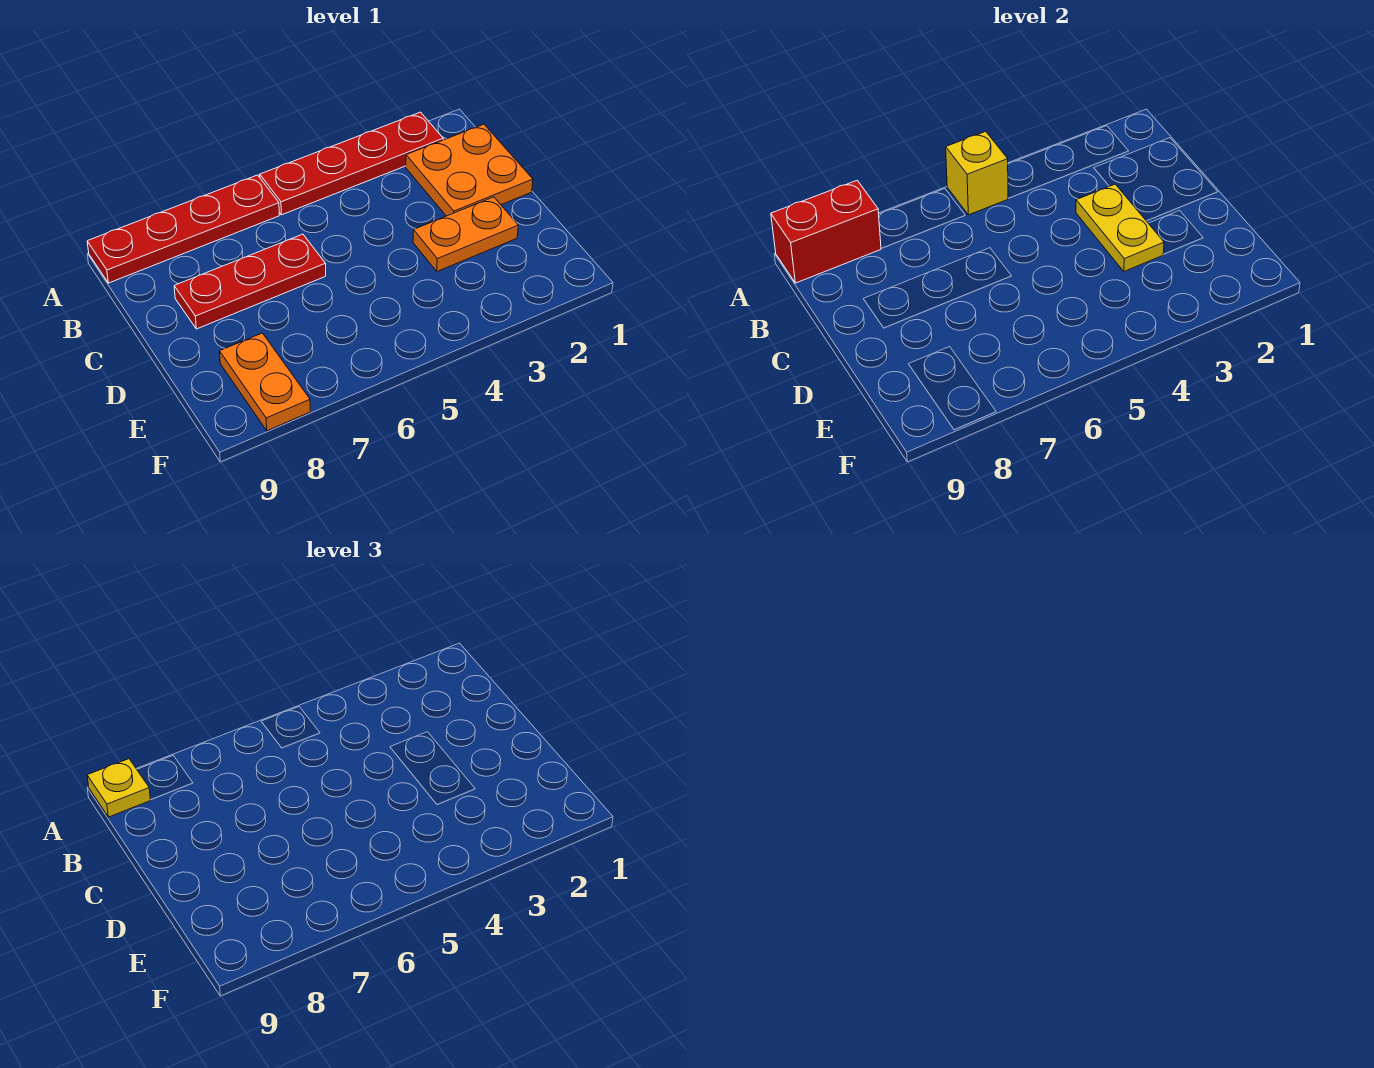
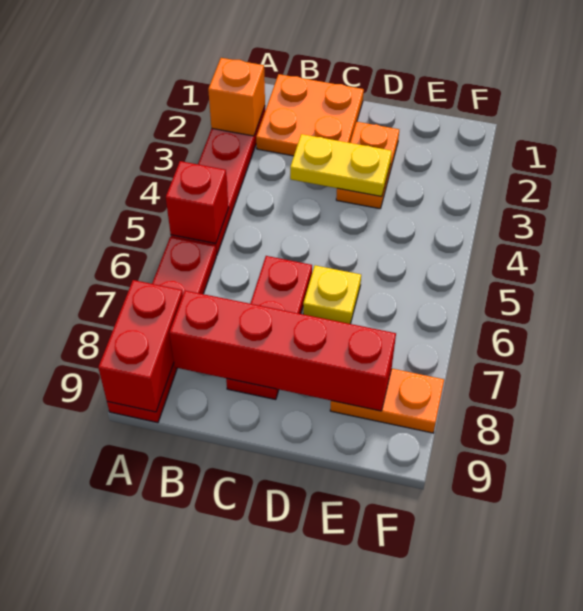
none -> orange brick A2 level 2
yellow brick A5 level 2 -> red brick A5 level 2
yellow plate A9 level 3 -> yellow plate D6 level 1
none -> red brick B8:E8 level 2

